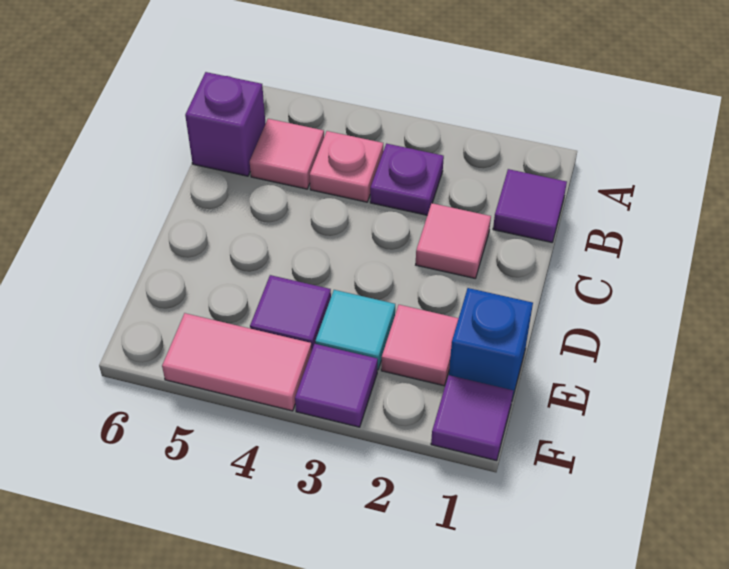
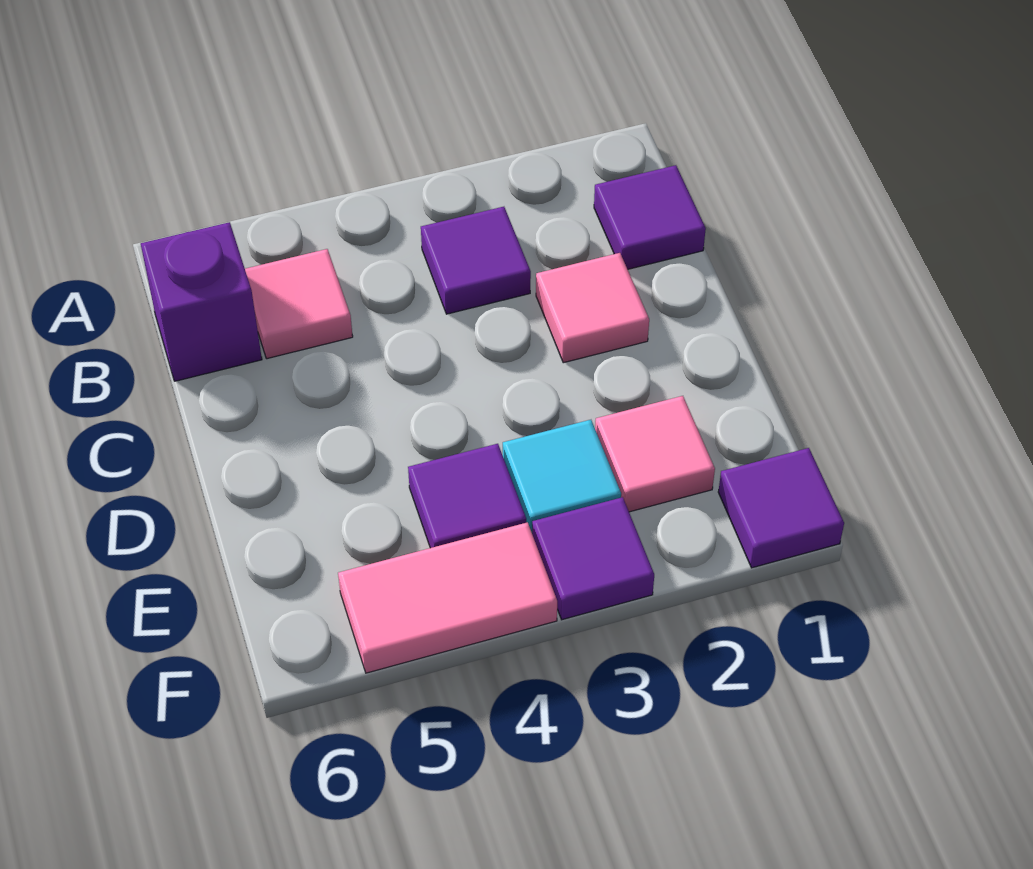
purple plate B3 level 1 -> purple tile B3 level 1
pink plate B4 level 1 -> none
blue brick E1 level 1 -> none

